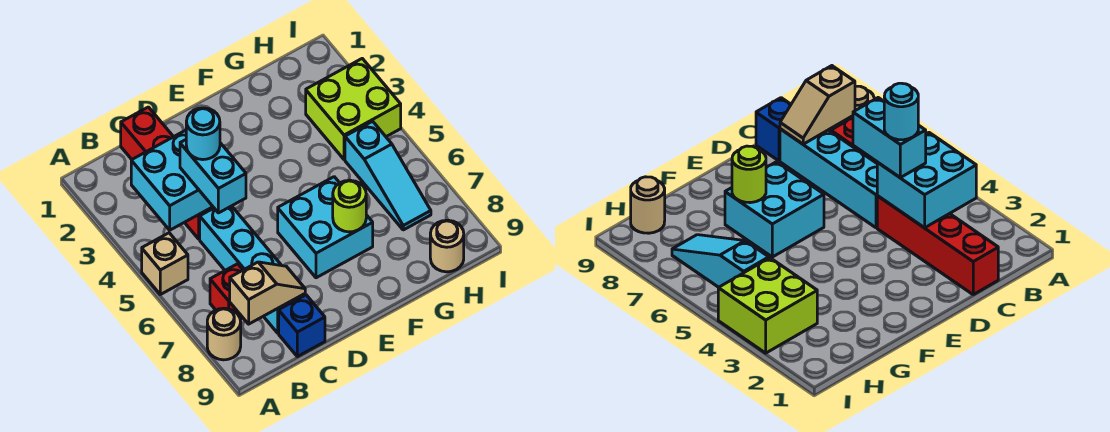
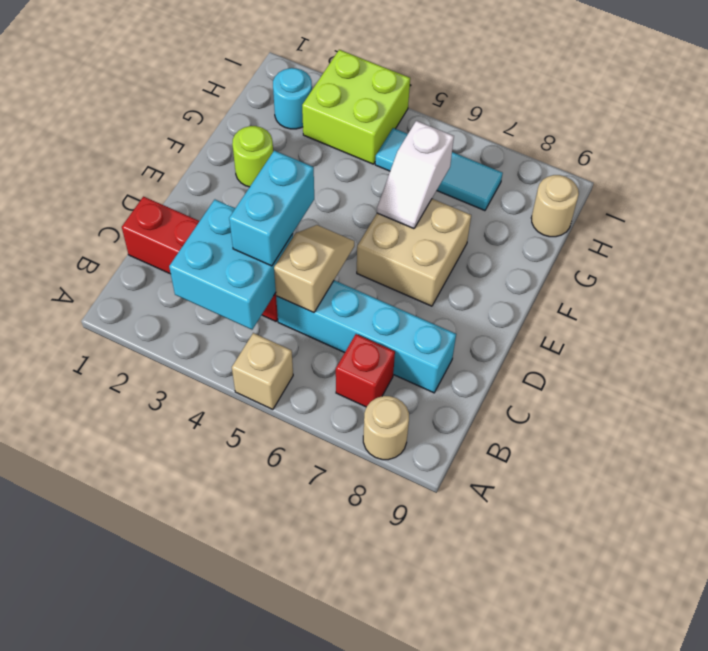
tan slope B8:C8 level 2 top B -> tan slope C5:D5 level 2 top C
cyan brick C4:C5 level 3 -> cyan brick C4:D4 level 3
cyan round brick C4 level 4 -> cyan round brick H2 level 1
blue brick C9 level 1 -> none
cyan brick E6:F7 level 1 -> tan brick E6:F7 level 1
none -> white slope F6:G6 level 2 top G
lime round brick F7 level 2 -> lime round brick F2 level 1
cyan slope H5:H7 level 1 top 5 -> cyan tile H5:H7 level 1

